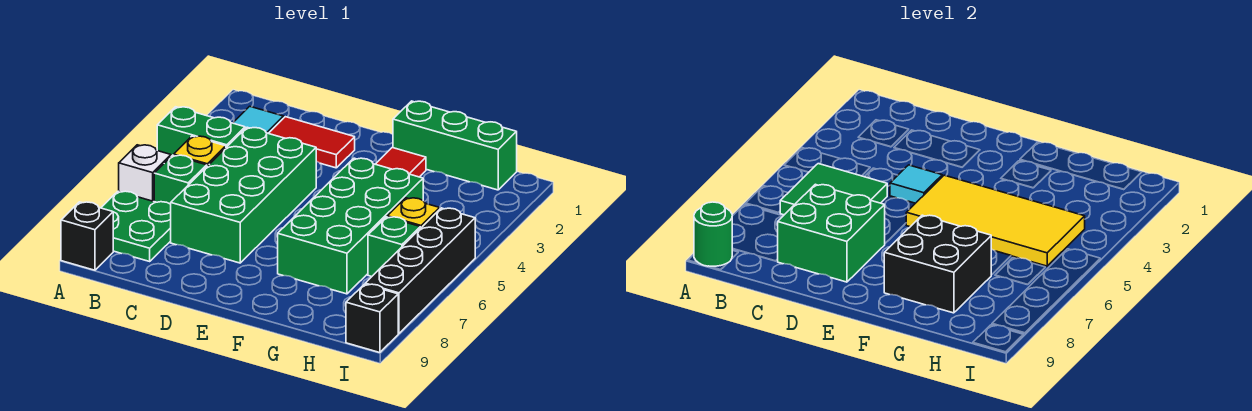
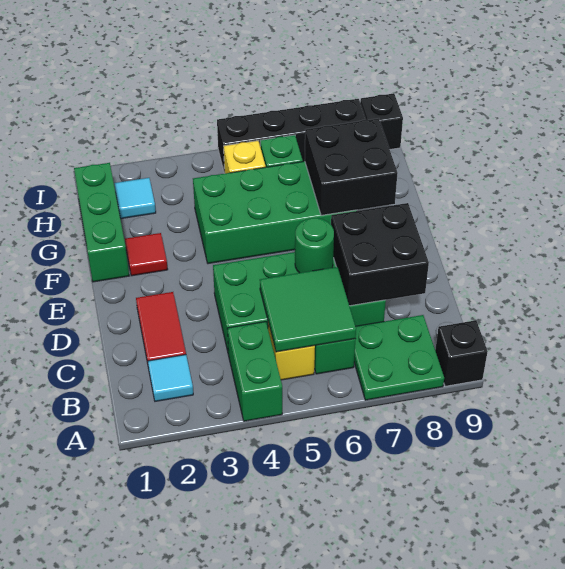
white brick A6 level 1 -> none
green round brick A9 level 2 -> green round brick D6 level 2
green brick C7:D8 level 2 -> black brick C7:D8 level 2
cyan tile D4 level 2 -> cyan tile H2 level 1
yellow tile E4:H5 level 2 -> none

